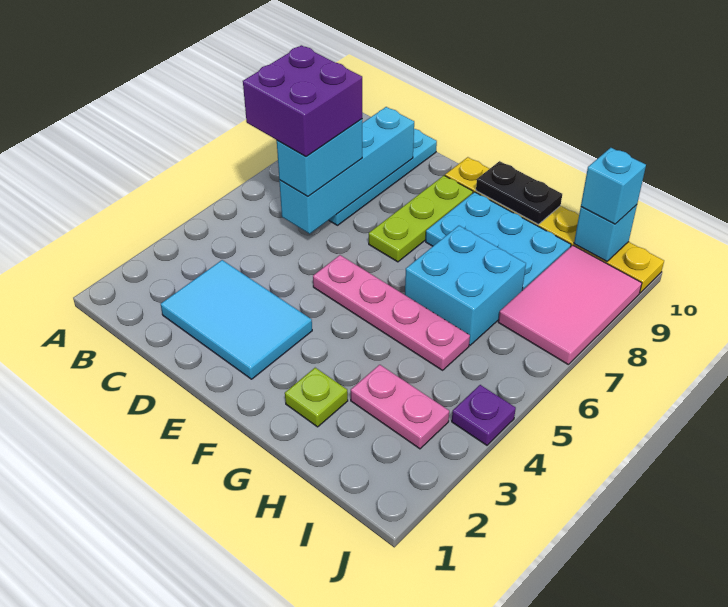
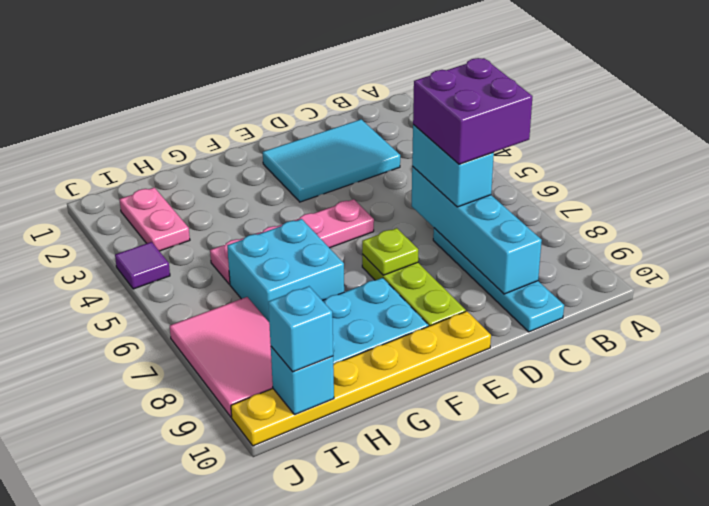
black plate F10:G10 level 2 -> none
lime plate G2 level 1 -> lime plate E7 level 2
pink plate H3:I3 level 1 -> pink plate I2:I3 level 1
purple plate J4 level 1 -> purple tile J4 level 1

